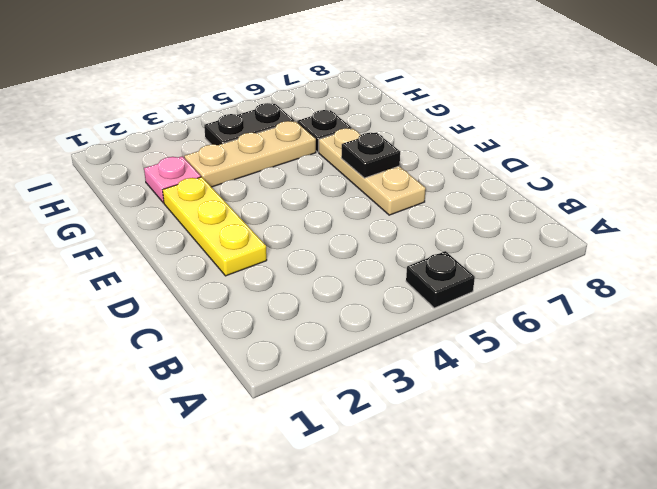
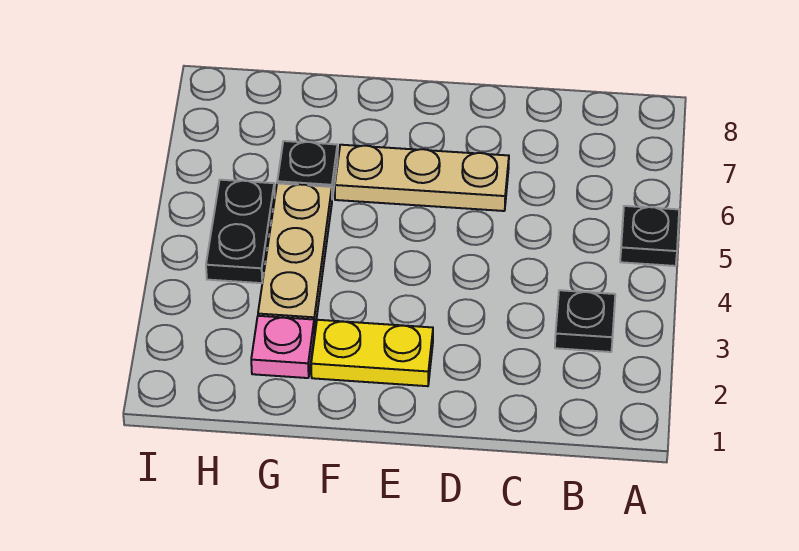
yellow plate D2:F2 level 1 -> yellow plate E2:F2 level 1
black plate E6 level 2 -> black plate B3 level 1

